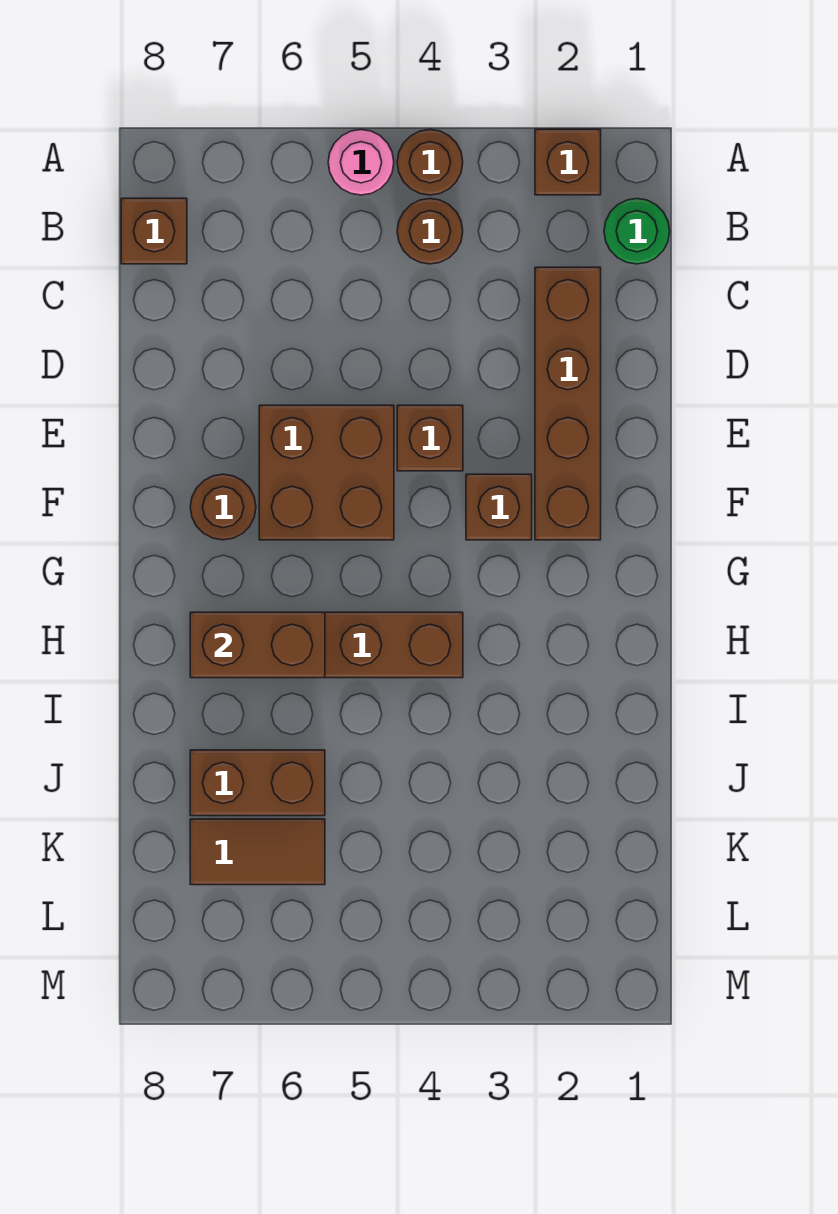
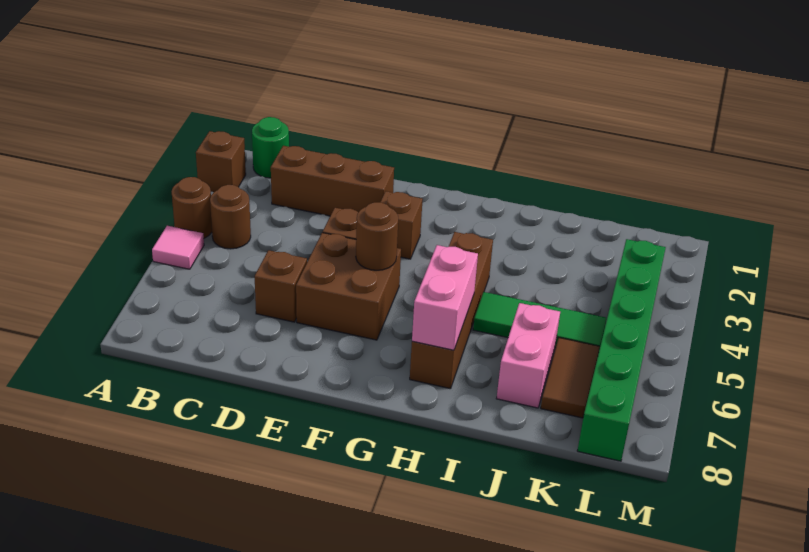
pink round brick A5 level 1 -> pink tile A5 level 1
brown brick B8 level 1 -> brown brick D6 level 1
brown brick C2:F2 level 1 -> brown brick C2:E2 level 1
brown round brick F7 level 1 -> brown round brick F5 level 2
brown brick H6:H7 level 2 -> pink brick H6:H7 level 2
none -> green tile I5:K5 level 1
brown brick J6:J7 level 1 -> pink brick J6:J7 level 1
none -> green brick L3:L8 level 1

